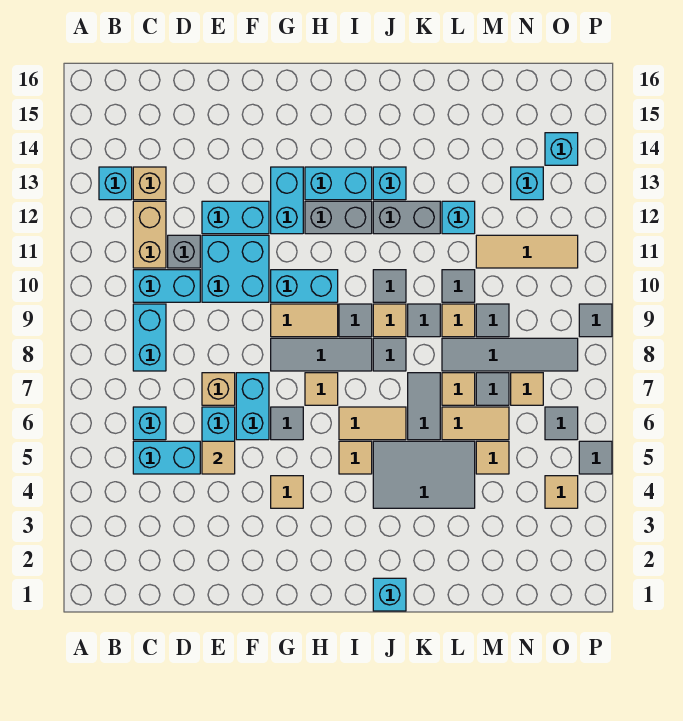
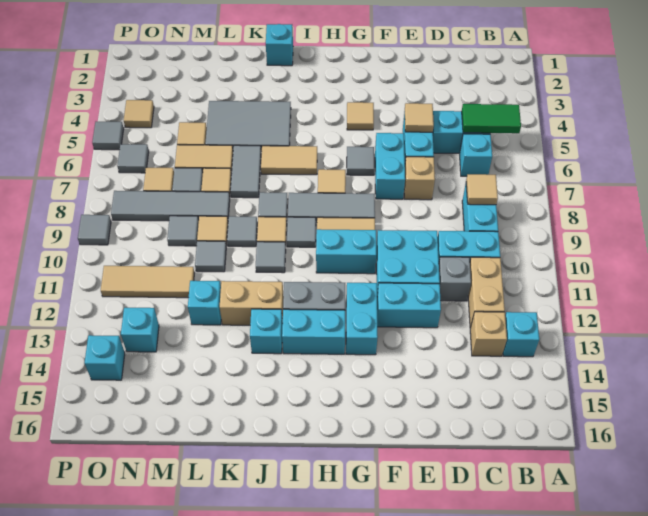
none -> green tile B5:C5 level 2
tan tile I5 level 1 -> tan tile C8 level 2
grey brick J12:K12 level 1 -> tan brick J12:K12 level 1

